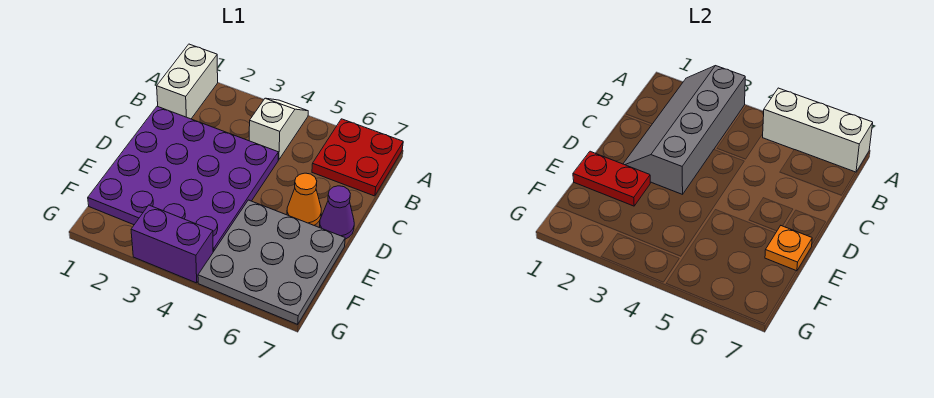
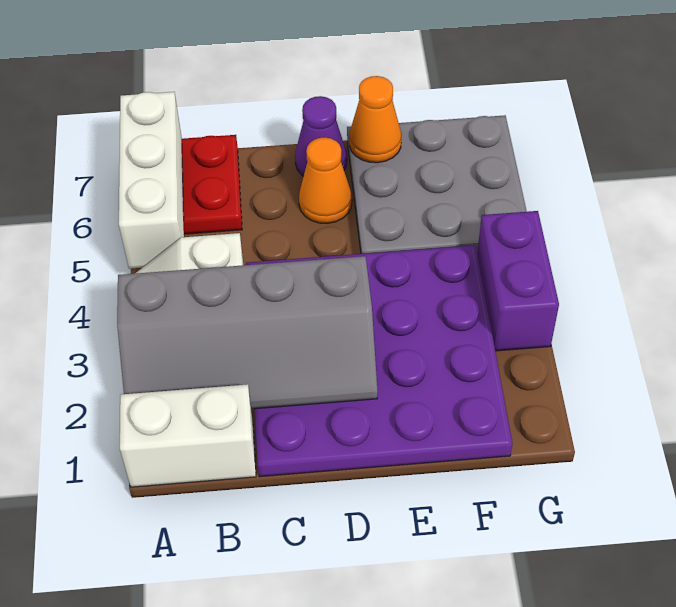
red plate E1:E2 level 2 -> none
orange plate E7 level 2 -> orange cone E7 level 2

